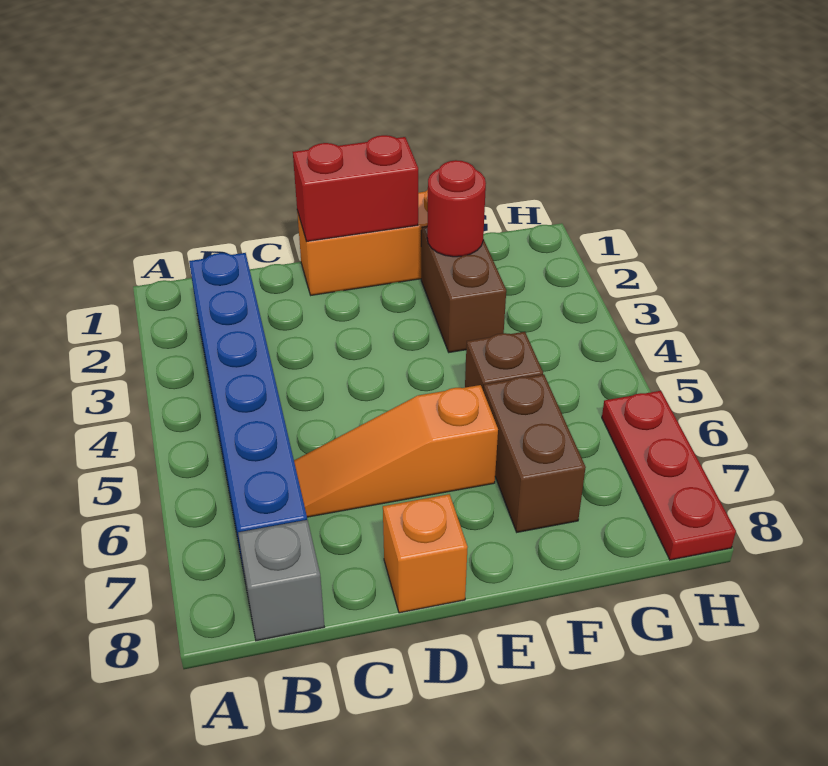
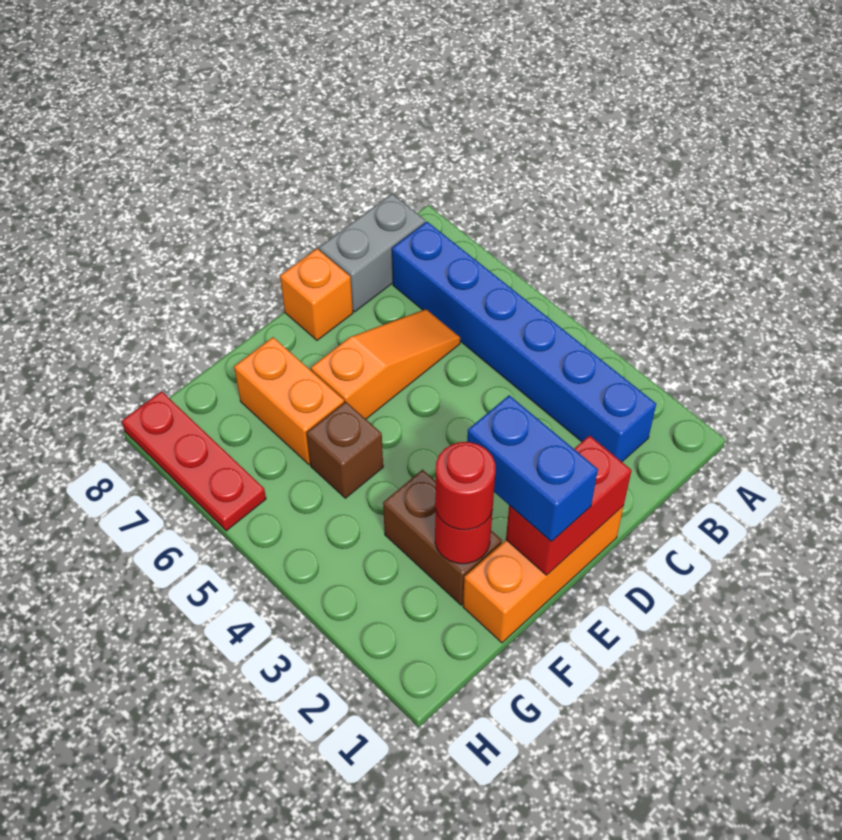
grey brick B8 level 1 -> grey brick B8:C8 level 1
none -> blue brick E1:E2 level 3
none -> red round brick F2 level 3
brown brick F6:F7 level 1 -> orange brick F6:F7 level 1

